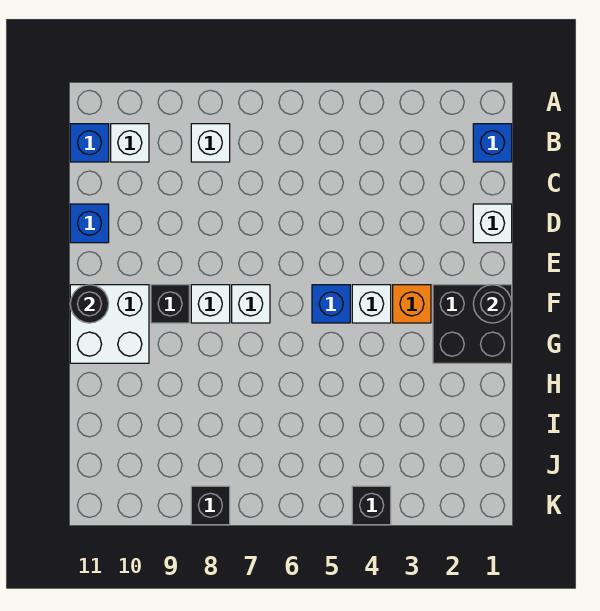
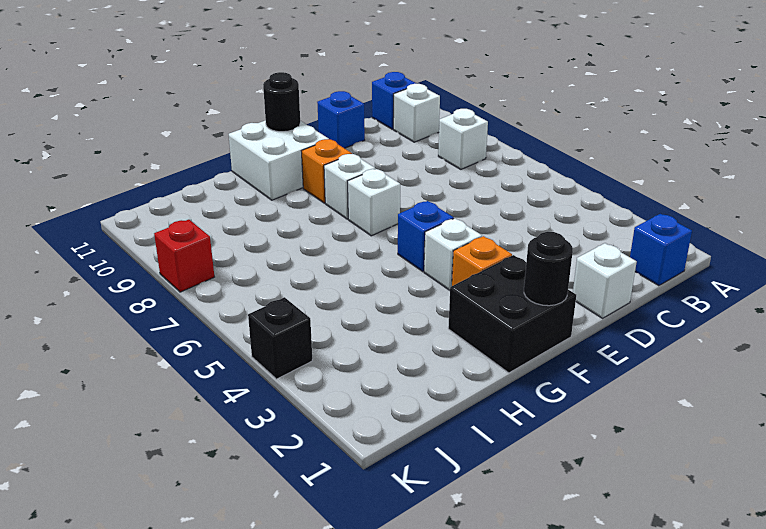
black brick F9 level 1 -> orange brick F9 level 1
black brick K8 level 1 -> red brick K8 level 1

